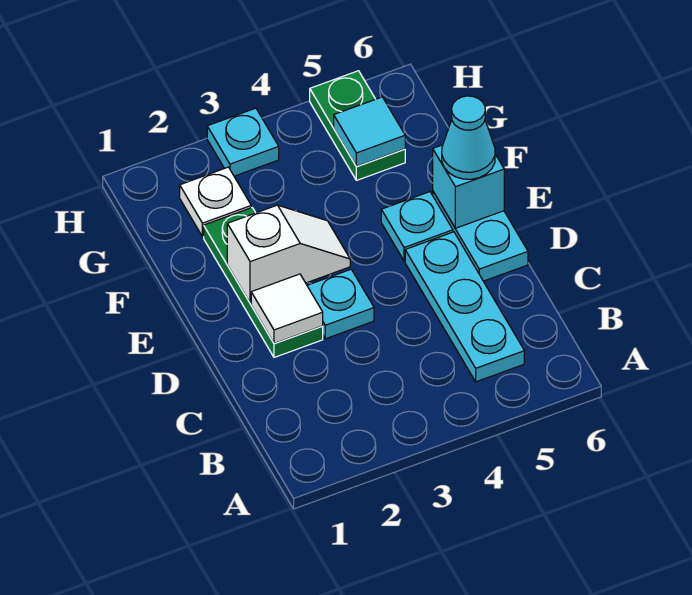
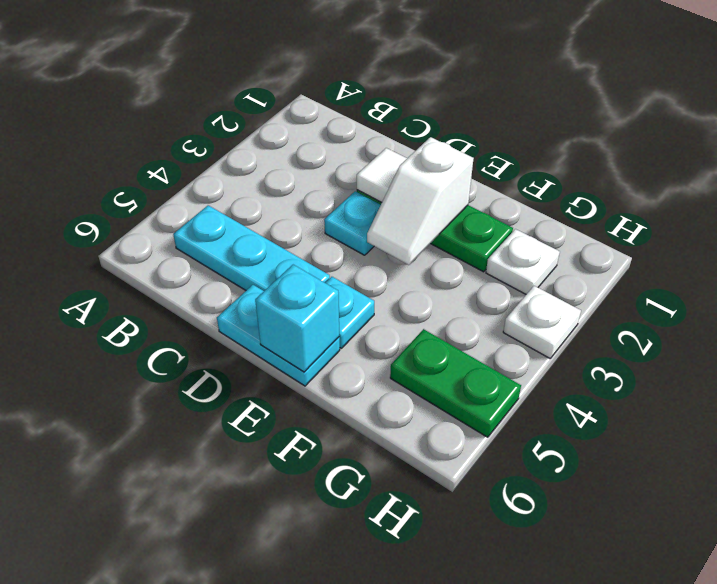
cyan cone E6 level 3 -> none
cyan tile G5 level 2 -> none
cyan plate H3 level 1 -> white plate H3 level 1

